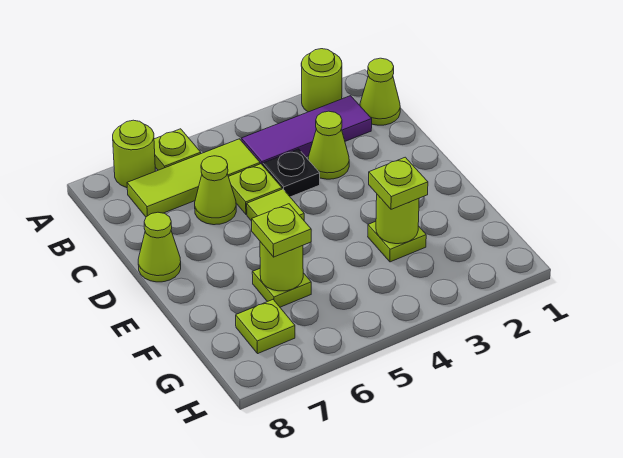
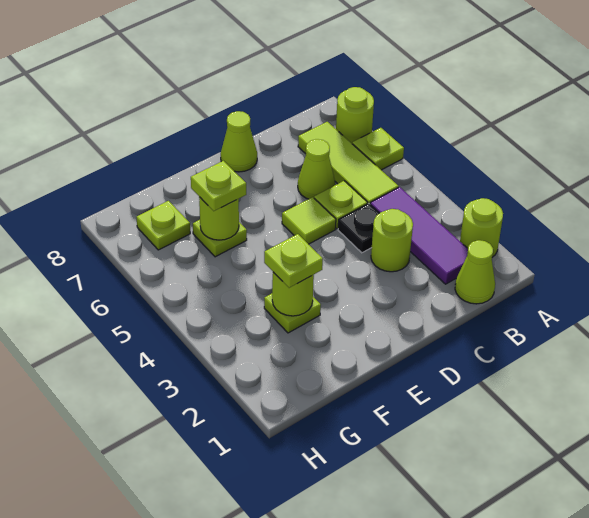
lime cone C3 level 1 -> lime round brick C3 level 1

